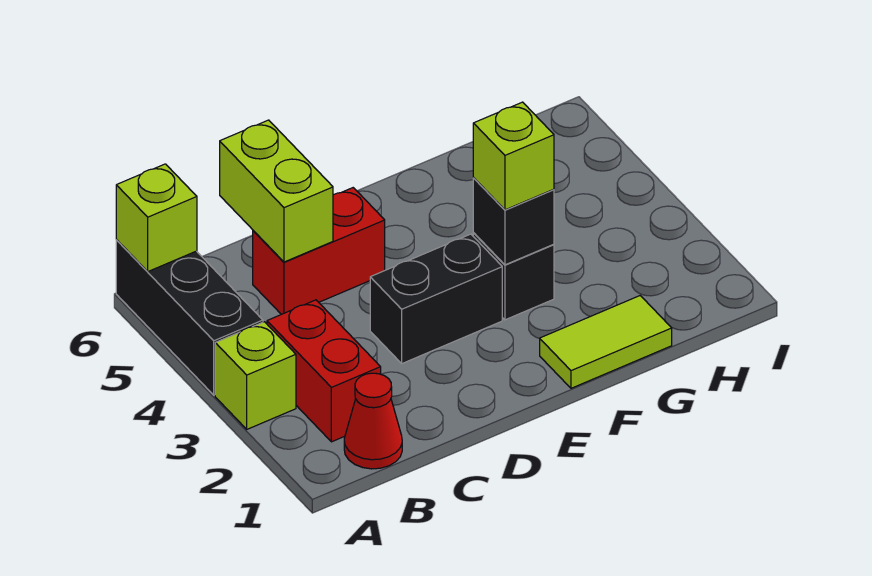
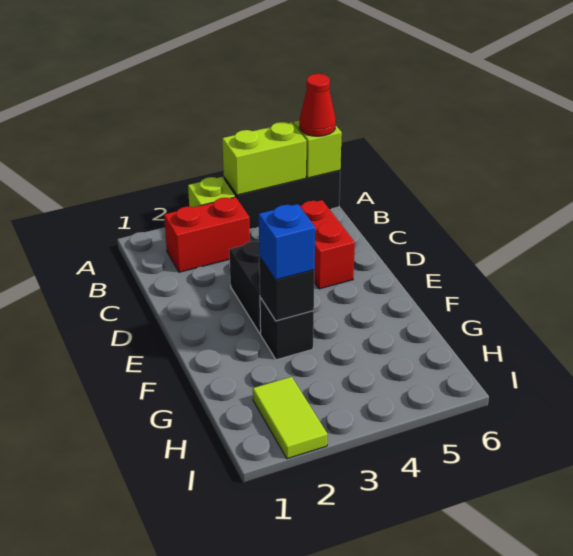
red cone B1 level 1 -> red cone A6 level 3
lime brick C5:C6 level 2 -> lime brick A4:A5 level 2
lime tile F1:G1 level 1 -> lime tile H2:I2 level 1
lime brick F3 level 3 -> blue brick F3 level 3

